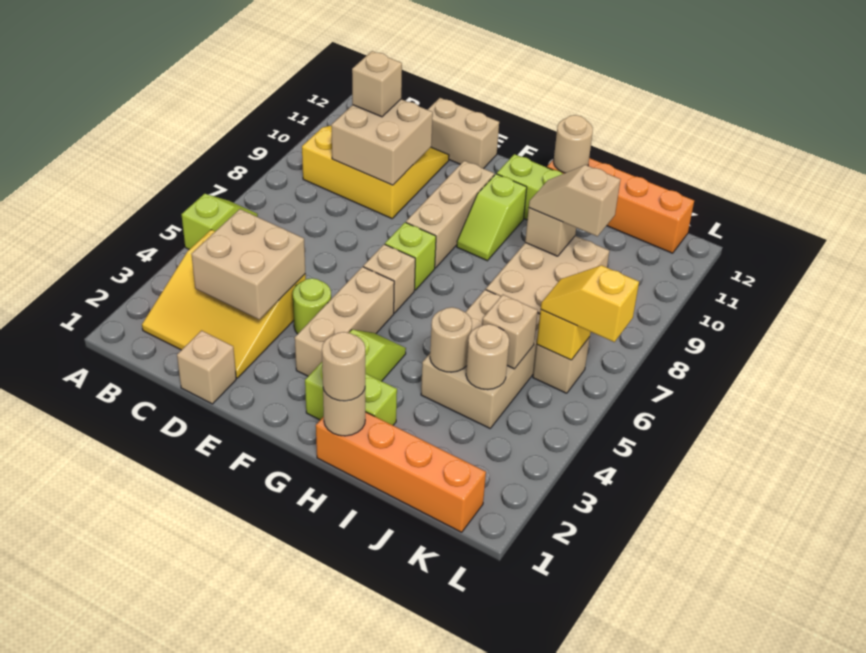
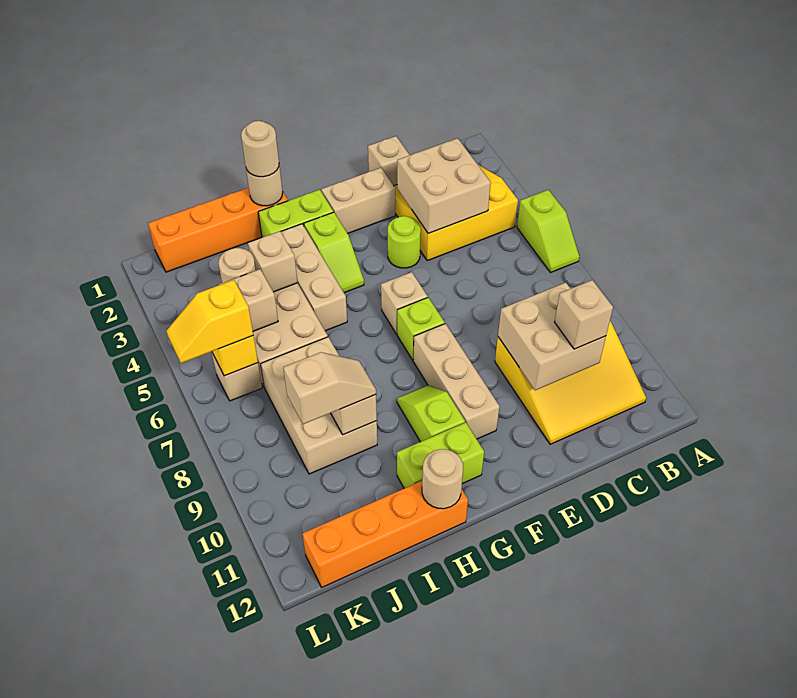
tan brick D12:E12 level 1 -> tan brick E2:F2 level 1
tan brick F3:F5 level 1 -> tan brick H3:H5 level 1
tan round brick I4 level 2 -> tan brick I4 level 2
yellow slope K6:L6 level 3 top L -> yellow slope K6:L6 level 3 top K

